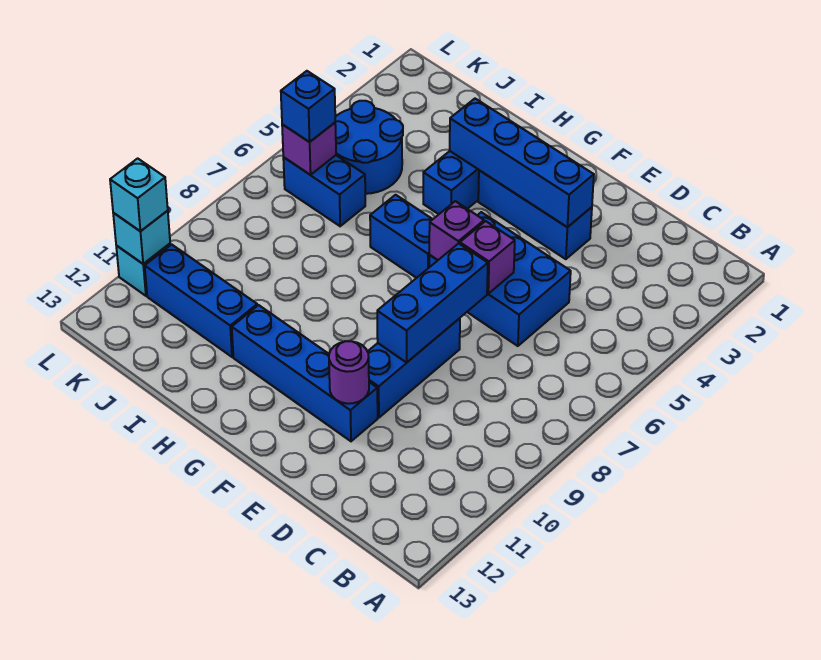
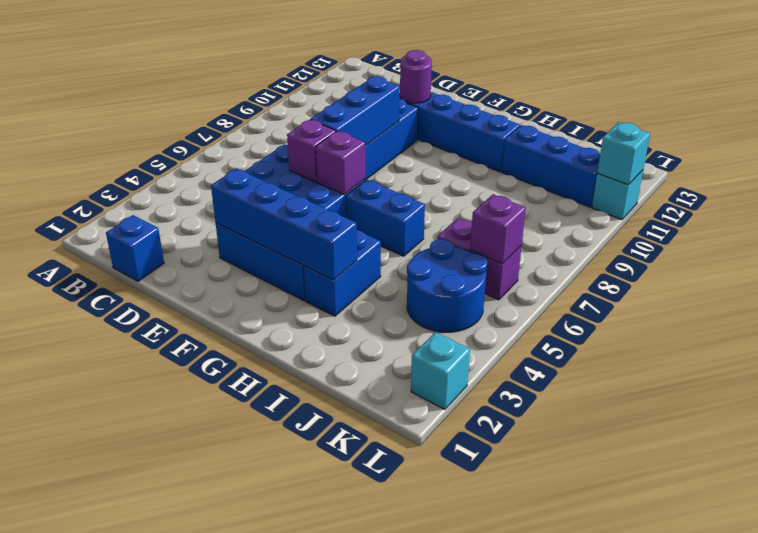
blue brick J6:K6 level 1 -> purple brick J6:K6 level 1
blue brick K6 level 3 -> blue brick C1 level 1
cyan brick L11 level 3 -> cyan brick L2 level 1

